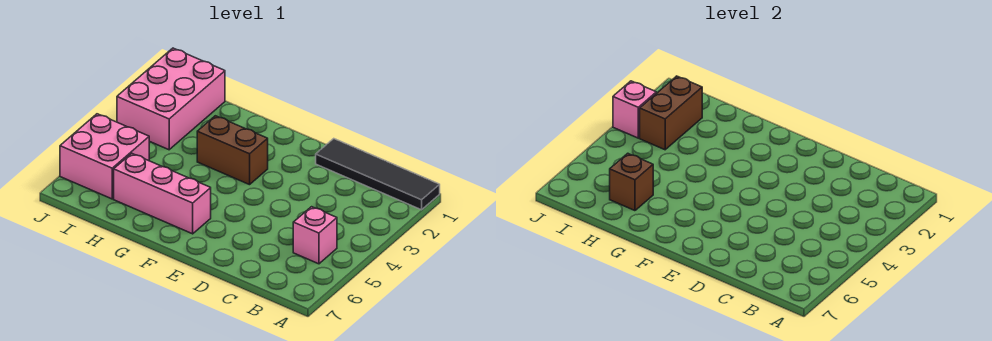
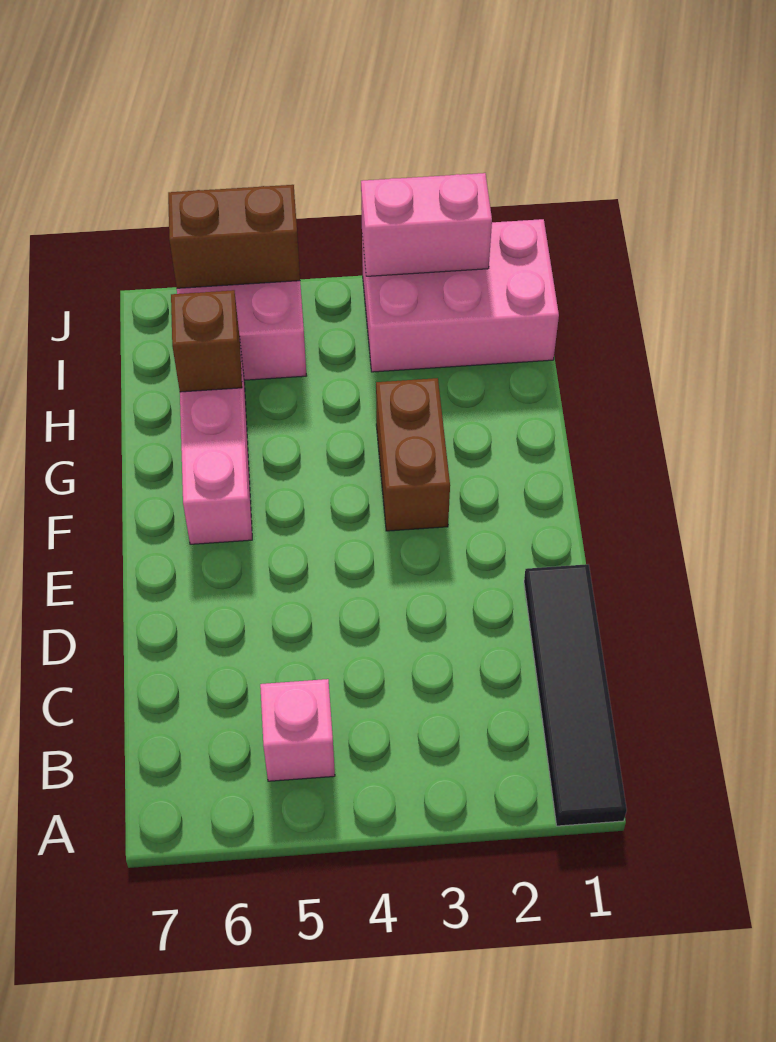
brown brick I2:I3 level 2 -> brown brick J5:J6 level 2
pink brick J3 level 2 -> pink brick J2:J3 level 2

